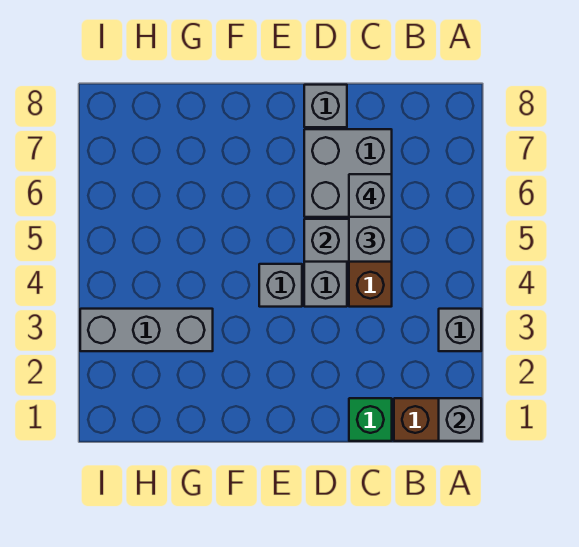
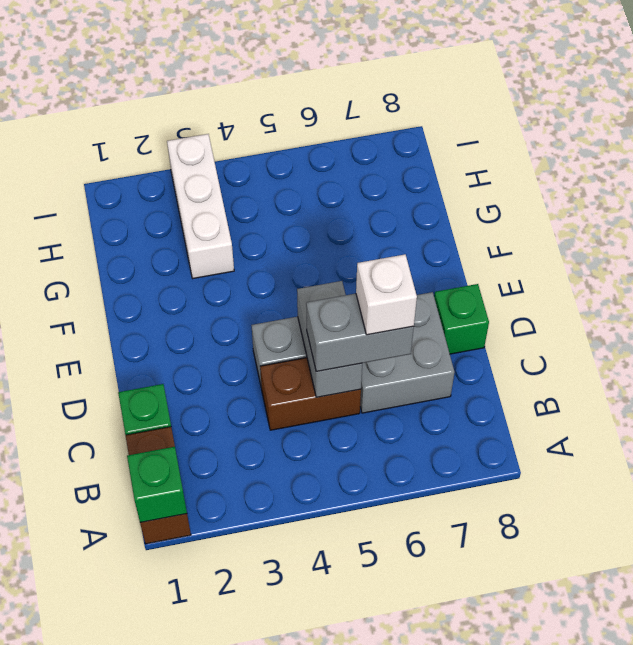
grey brick A1 level 2 -> green brick A1 level 2
grey brick A3 level 1 -> none
grey brick C6 level 4 -> white brick C6 level 4
grey brick D8 level 1 -> green brick D8 level 1
grey brick E4 level 1 -> none
grey brick G3:I3 level 1 -> white brick G3:I3 level 1

